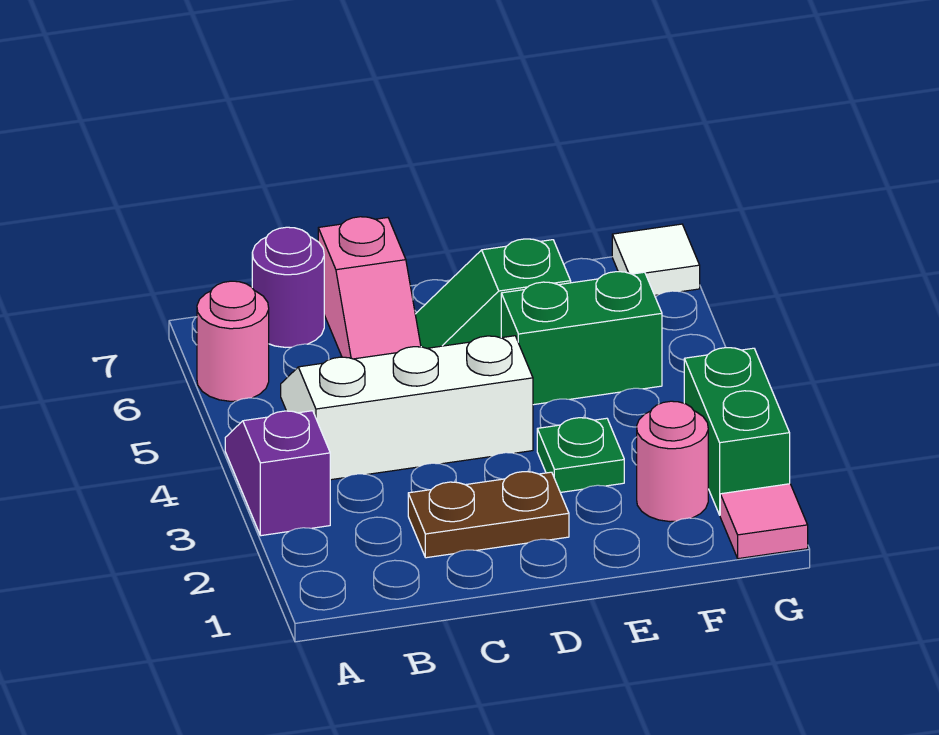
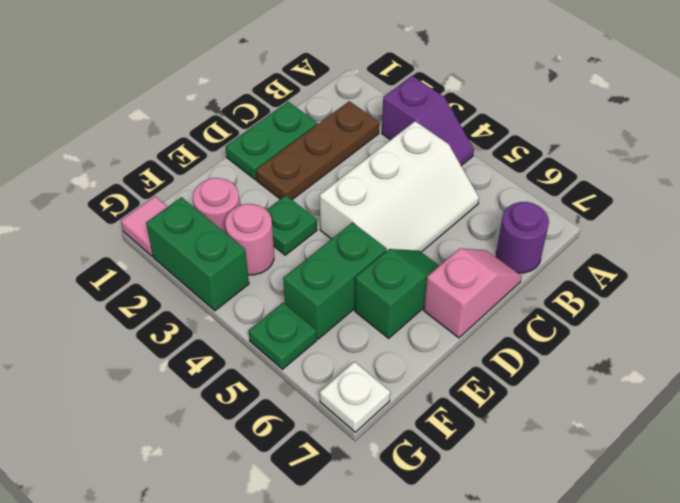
pink round brick A6 level 1 -> pink round brick F3 level 1
none -> green plate C1:D1 level 1
brown plate C2:D2 level 1 -> brown plate B2:D2 level 1
pink slope C6:C7 level 1 top 7 -> pink slope C7:D7 level 1 top D
none -> green plate G5 level 1
white tile G7 level 1 -> white plate G7 level 1

